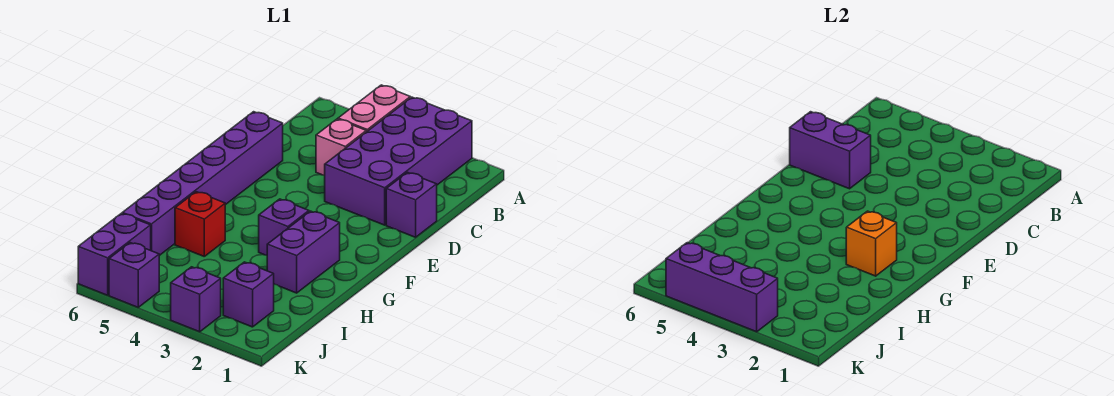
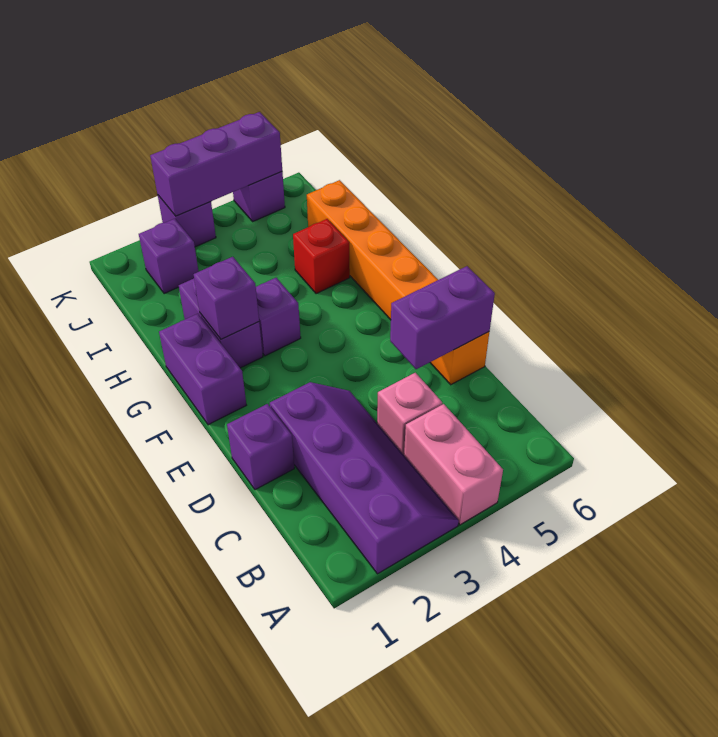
purple brick A2:D3 level 1 -> purple slope A2:D3 level 1 top 2
purple brick D6:I6 level 1 -> orange brick D6:I6 level 1
orange brick G2 level 2 -> purple brick G2 level 2
purple brick J6:K6 level 1 -> purple brick F1:G1 level 1

